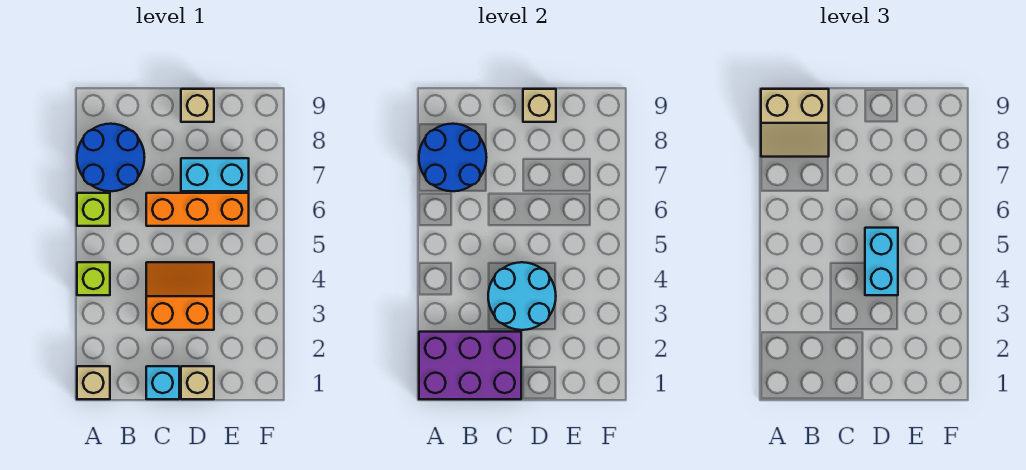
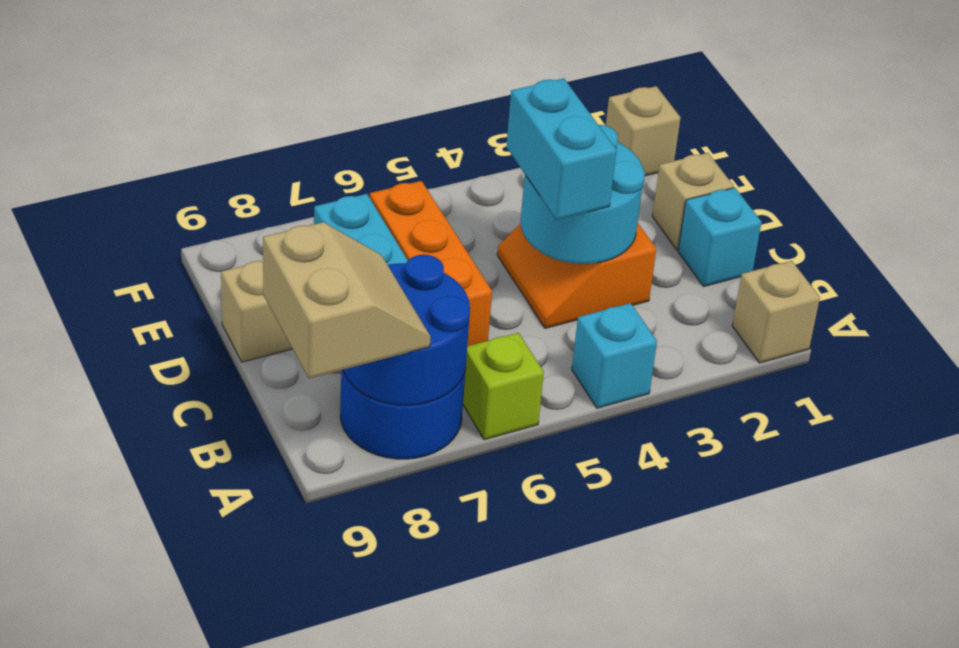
purple brick A1:C2 level 2 -> none
lime brick A4 level 1 -> cyan brick A4 level 1
cyan brick D4:D5 level 3 -> cyan brick C4:D4 level 3
tan brick D9 level 2 -> tan brick F1 level 1

